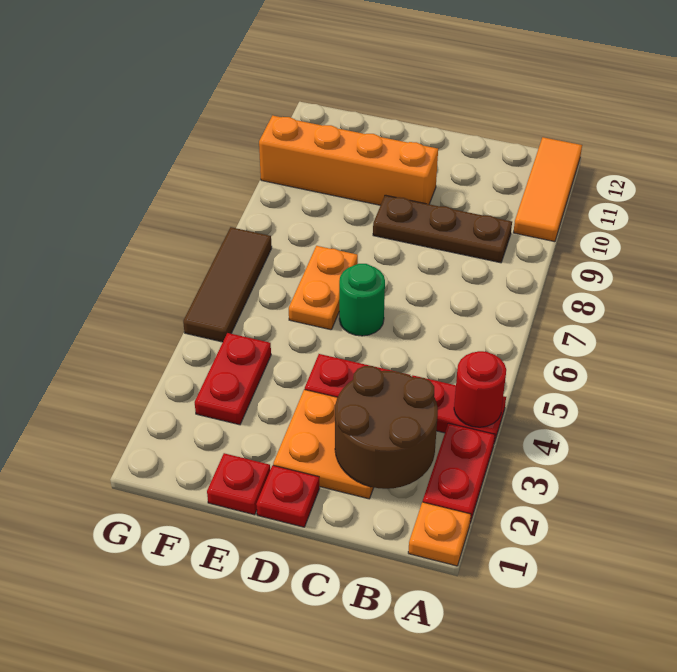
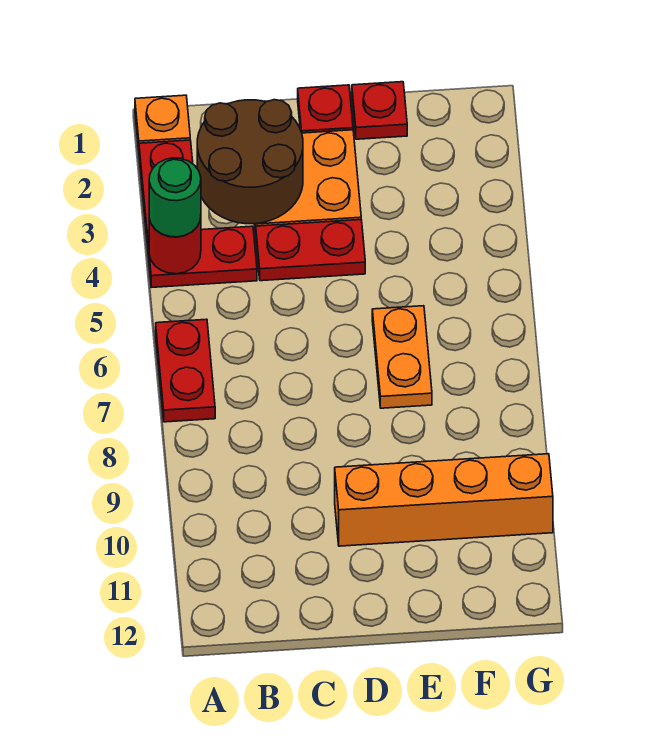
orange tile A10:A12 level 1 -> none
brown plate B9:D9 level 1 -> none
green round brick D6 level 1 -> green round brick A4 level 3
red plate F3:F4 level 1 -> red plate A6:A7 level 1
brown tile G5:G7 level 1 -> none

